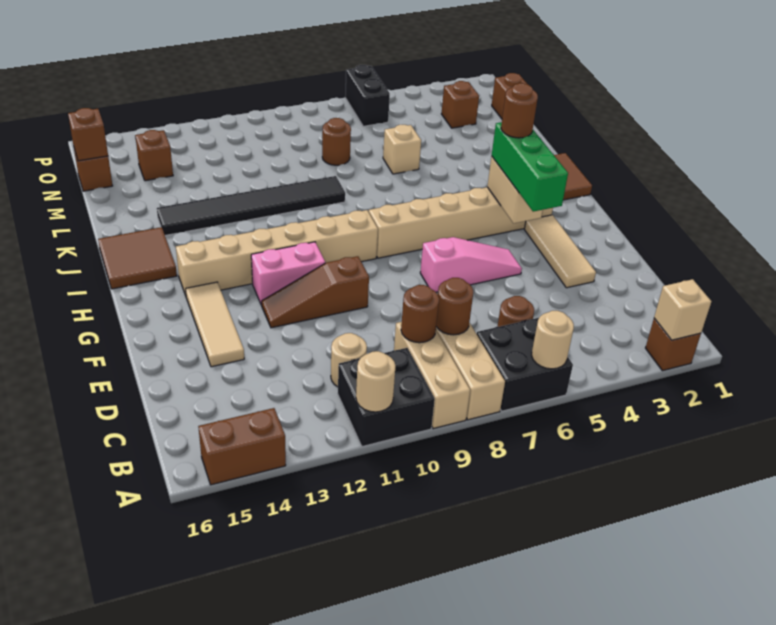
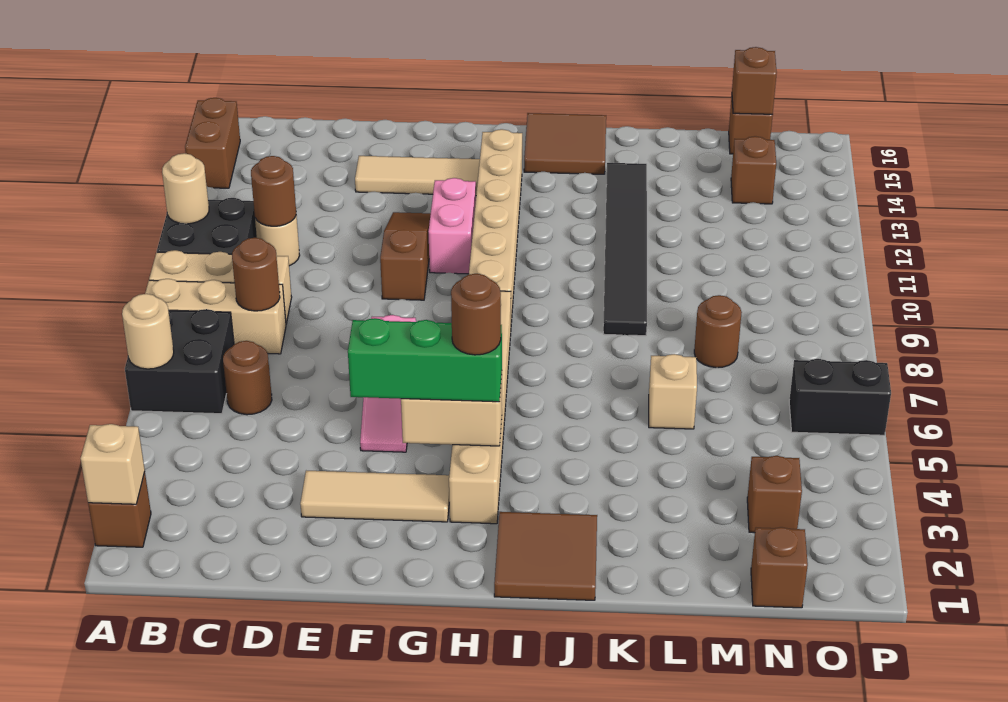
brown round brick C9 level 2 -> brown round brick C11 level 2

